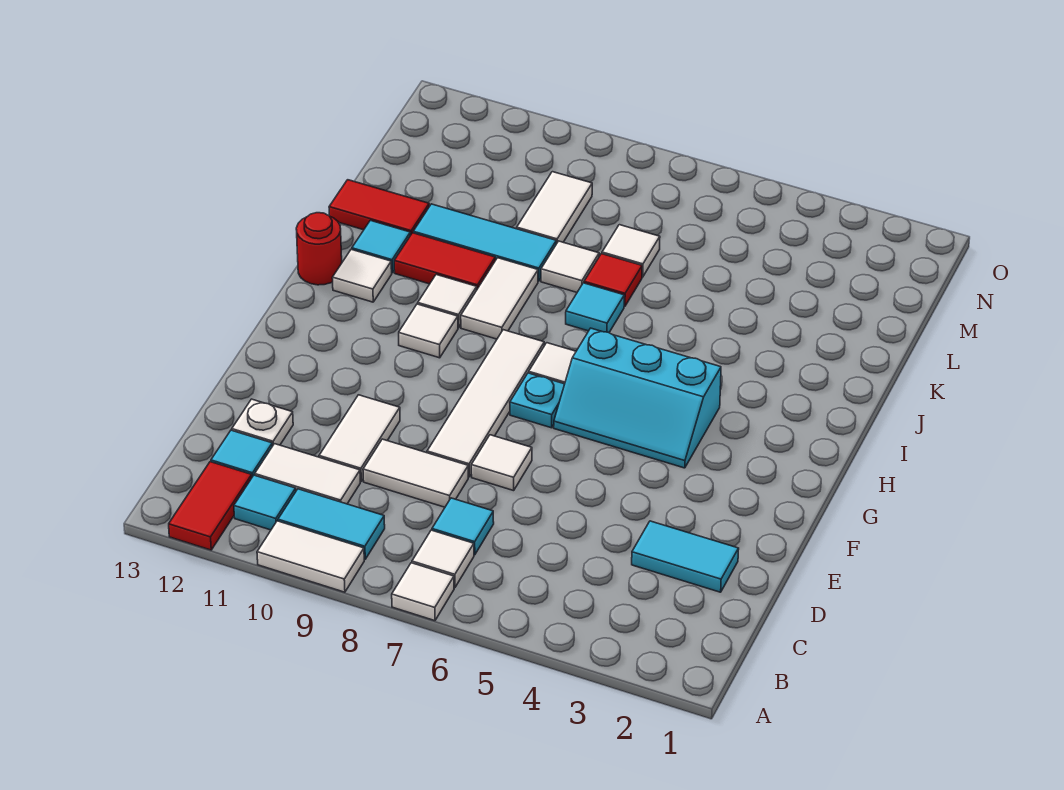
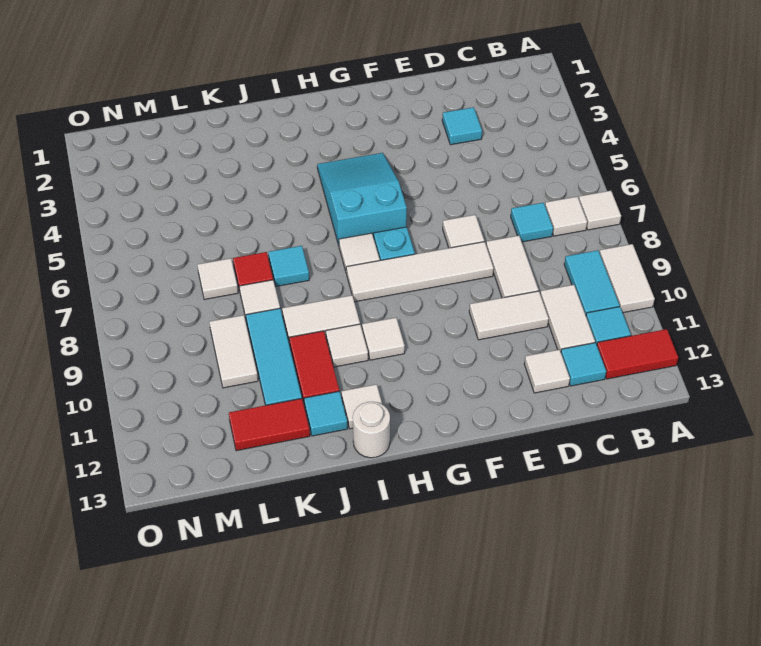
cyan tile D2:D3 level 1 -> cyan tile D3 level 1
white plate D12 level 1 -> white tile D12 level 1
cyan slope G4:H6 level 1 top H -> cyan slope G4:H6 level 1 top 6
red round brick I13 level 1 -> white round brick I13 level 1
red tile K12:K13 level 1 -> red tile K12:L12 level 1
white tile L9:M9 level 1 -> white tile L9:L10 level 1

